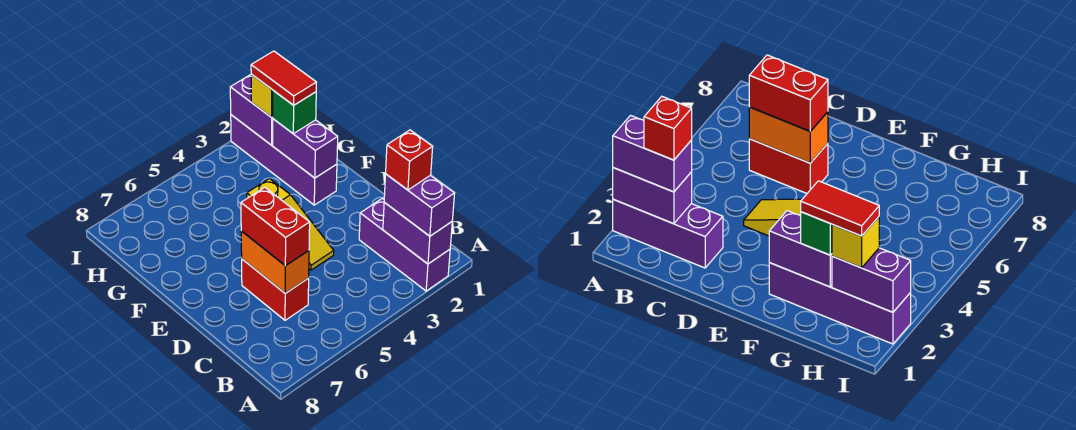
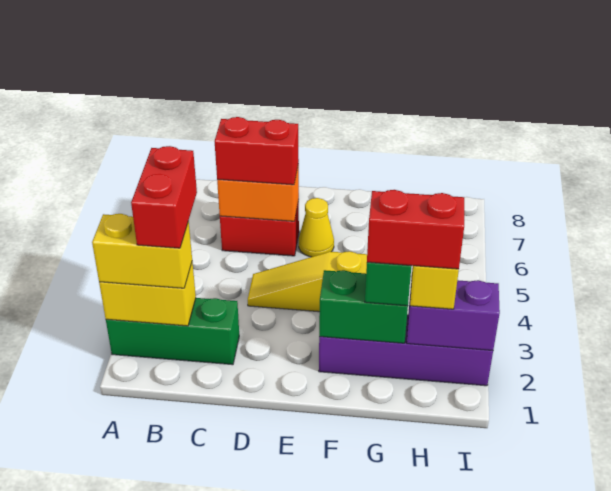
purple brick A2:C2 level 1 -> green brick A2:C2 level 1
purple brick A2:B2 level 2 -> yellow brick A2:B2 level 2
purple brick A2:B2 level 3 -> yellow brick A2:B2 level 3
red brick B2 level 4 -> red brick B2:B3 level 4
none -> yellow cone E6 level 1
purple brick F2:G2 level 2 -> green brick F2:G2 level 2
red tile G2:H2 level 4 -> red brick G2:H2 level 4

